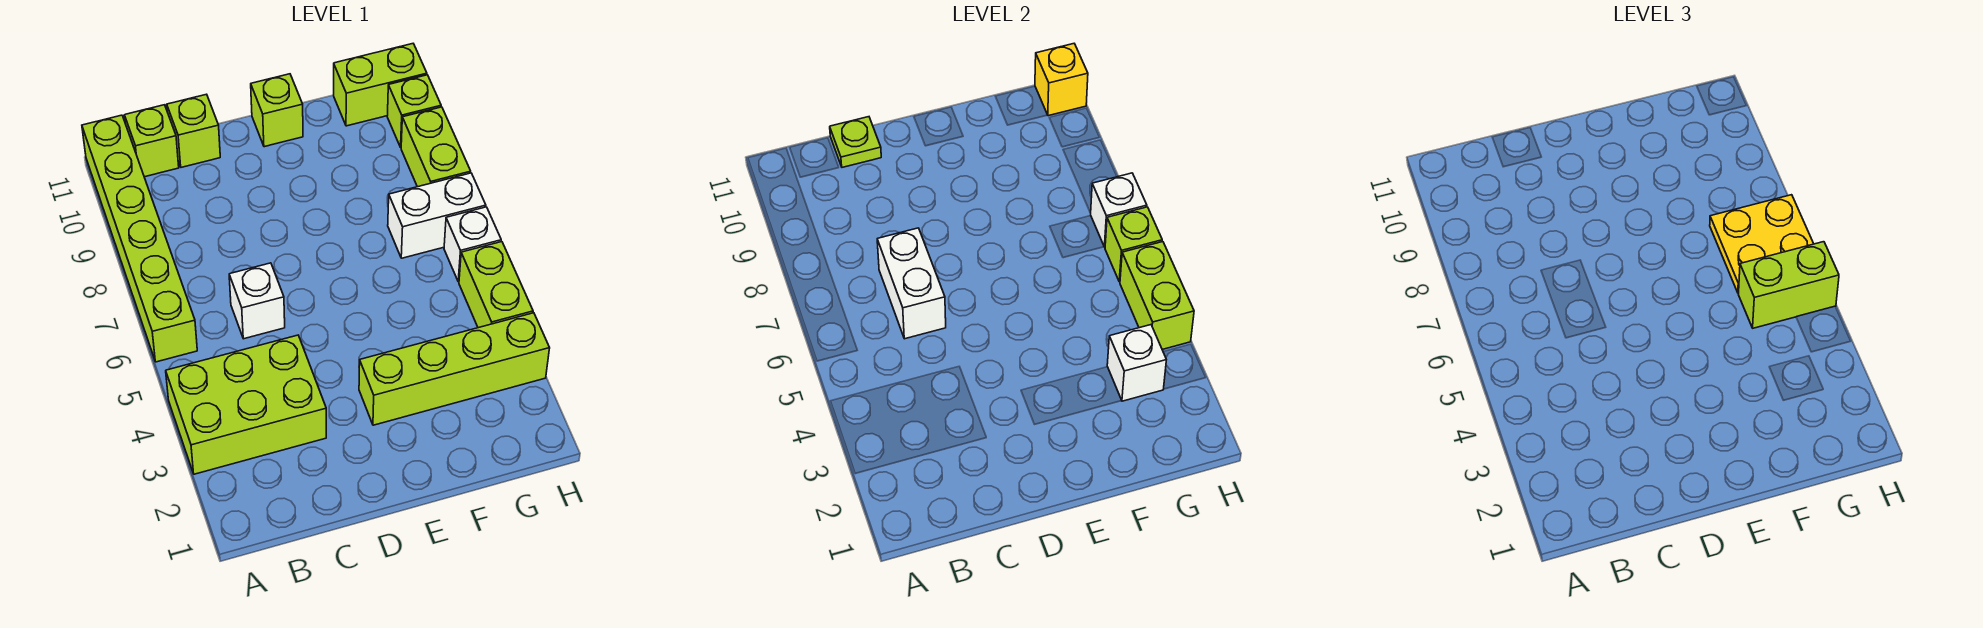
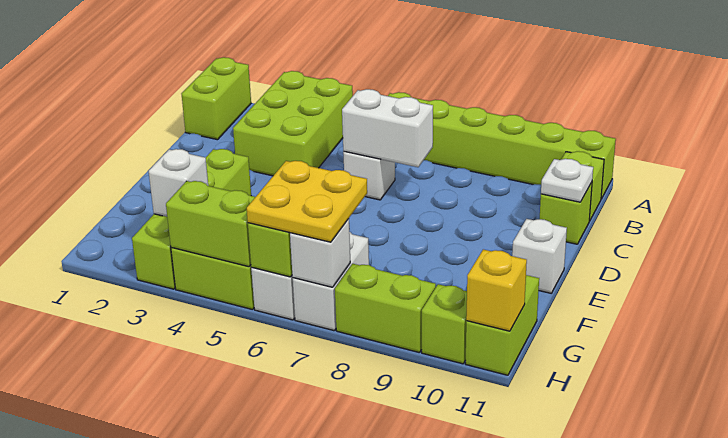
lime plate C11 level 2 -> white plate C11 level 2
lime brick E11 level 1 -> white brick E11 level 1
lime brick G5:H5 level 3 -> lime brick A1:B1 level 1

